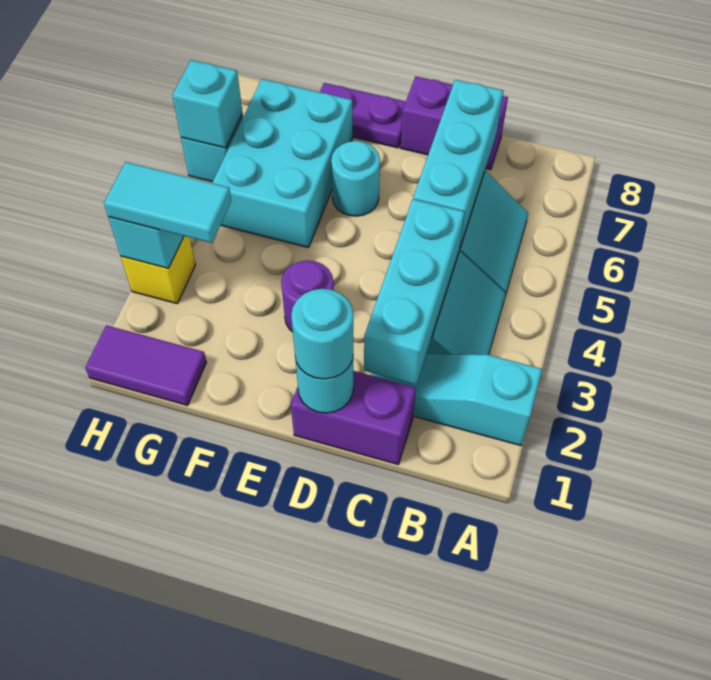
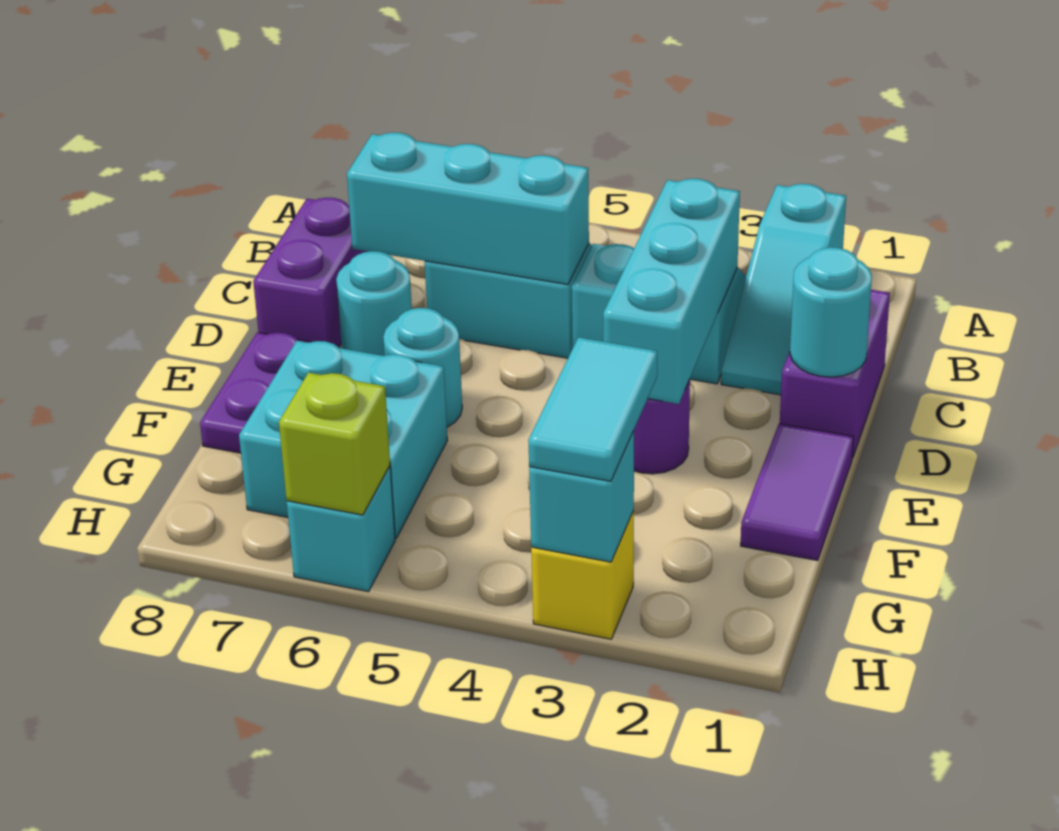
cyan brick C2:C4 level 2 -> cyan brick C3:E3 level 2
cyan round brick D1 level 3 -> cyan round brick D7 level 1
cyan brick F5:G7 level 1 -> cyan brick F6:G7 level 1
purple tile G1:H1 level 1 -> purple tile E1:F1 level 1
cyan brick H6 level 2 -> lime brick H6 level 2

